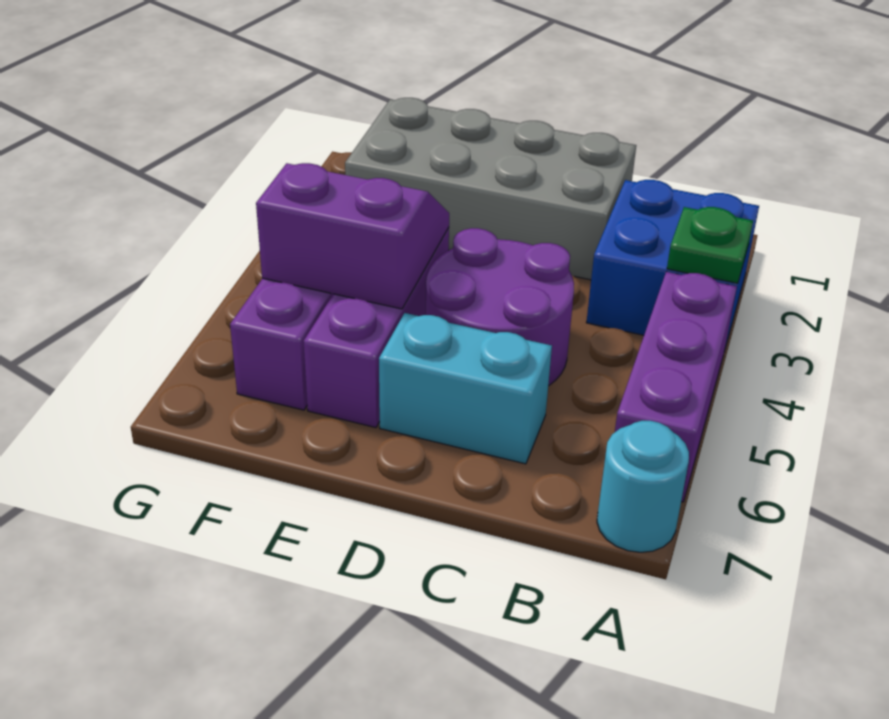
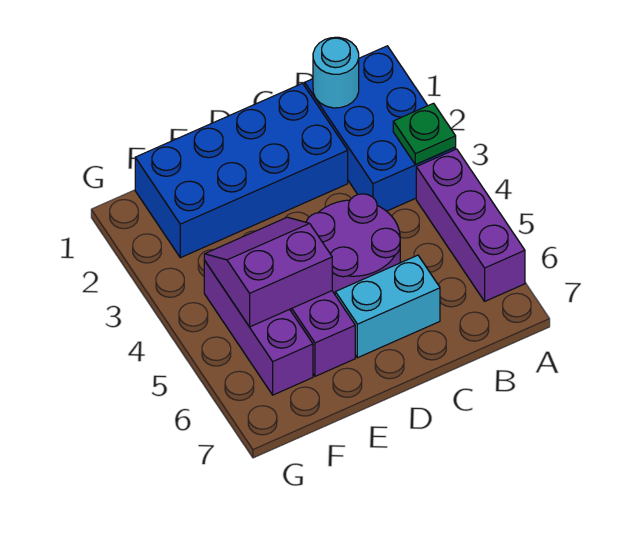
blue brick A2:B3 level 1 -> blue brick A1:B3 level 1
cyan round brick A7 level 1 -> cyan round brick B1 level 2
grey brick C1:F2 level 1 -> blue brick C1:F2 level 1

